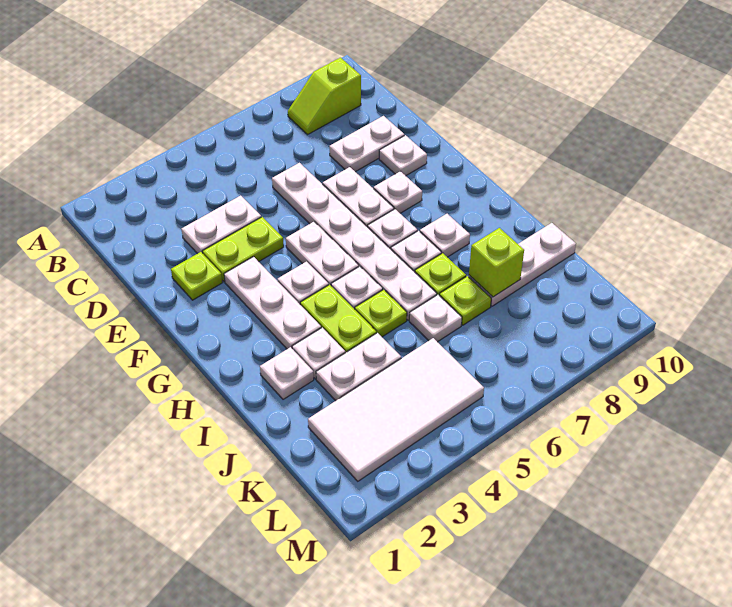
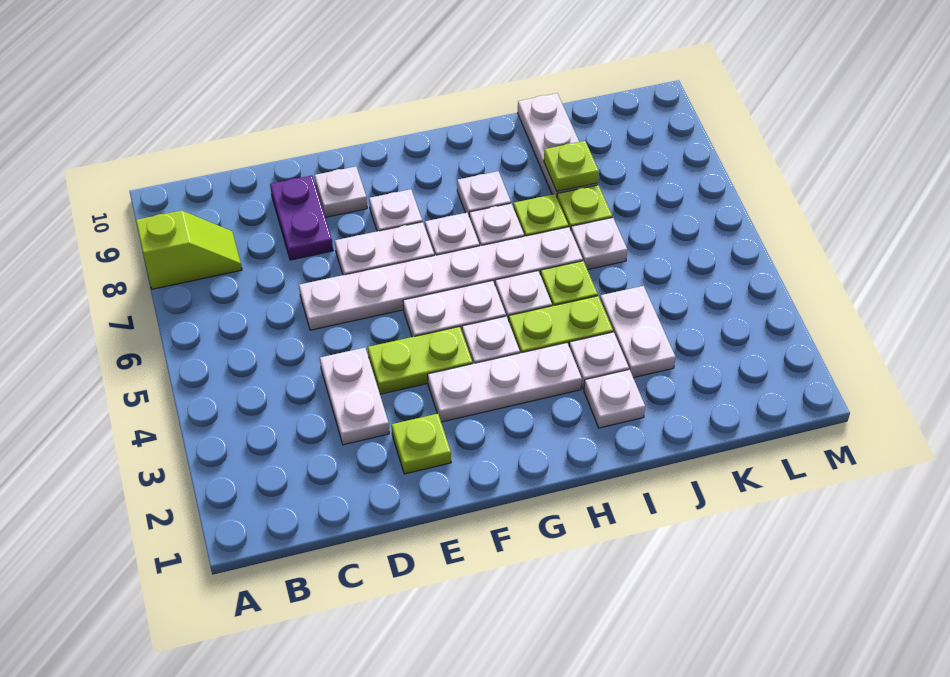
lime slope B8:B9 level 1 top 9 -> lime slope A8:B8 level 1 top A
white plate D8:D9 level 1 -> purple plate D8:D9 level 1
lime plate E3:E4 level 1 -> lime plate E4:F4 level 1
lime brick J8 level 2 -> lime plate J8 level 2
white tile K2:L5 level 1 -> none

